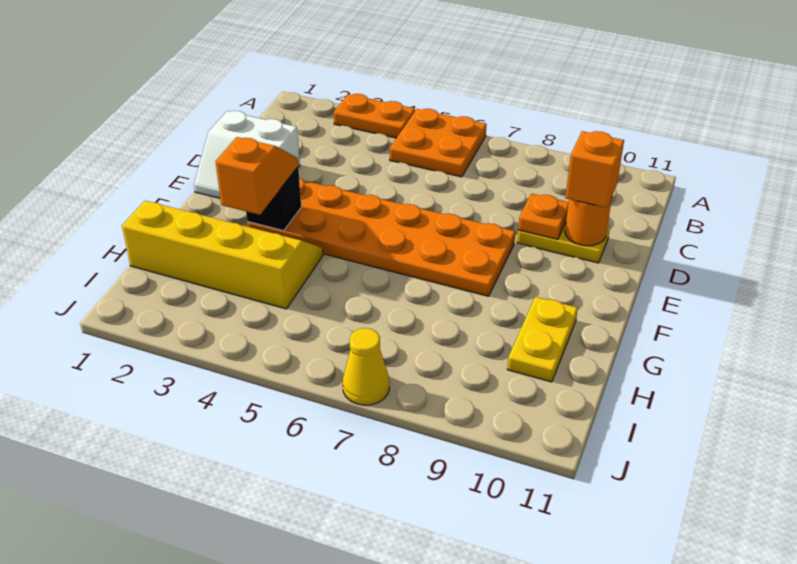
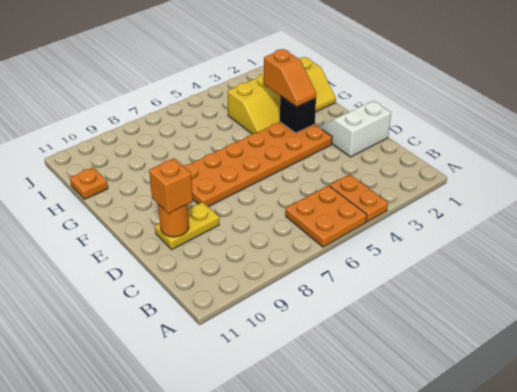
orange plate A3:A4 level 1 -> orange plate A4:B4 level 1
orange plate D9 level 2 -> orange plate H11 level 1
yellow plate G10:H10 level 1 -> none
yellow cone J7 level 1 -> none

